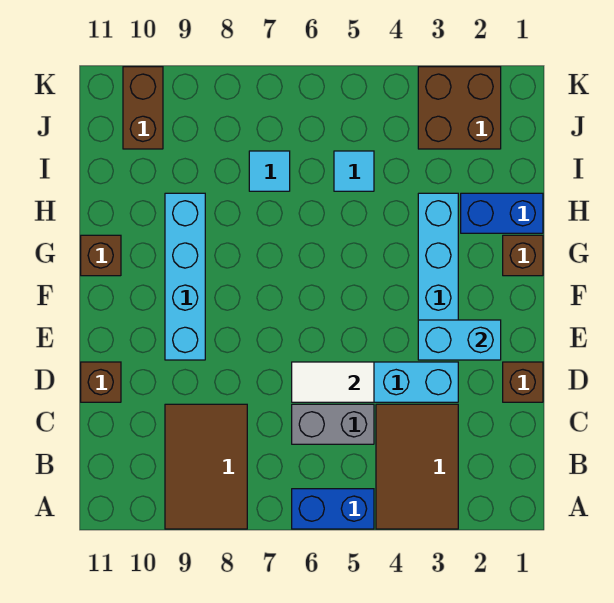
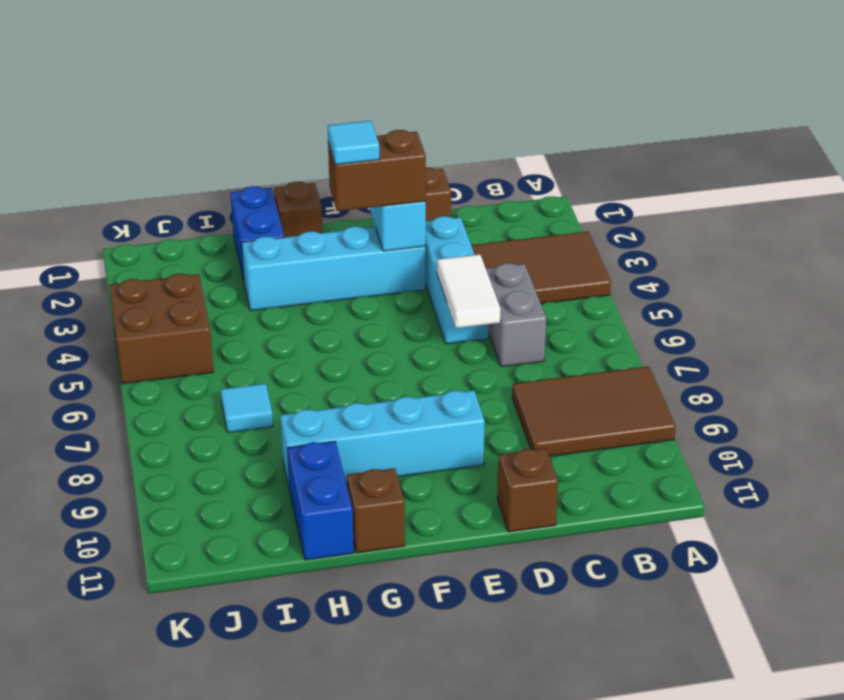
blue brick A5:A6 level 1 -> blue brick H10:H11 level 1
cyan tile I5 level 1 -> cyan tile F3 level 4
brown brick J2:K3 level 1 -> brown brick J4:K5 level 1
brown brick J10:K10 level 1 -> brown brick E3:F3 level 3

